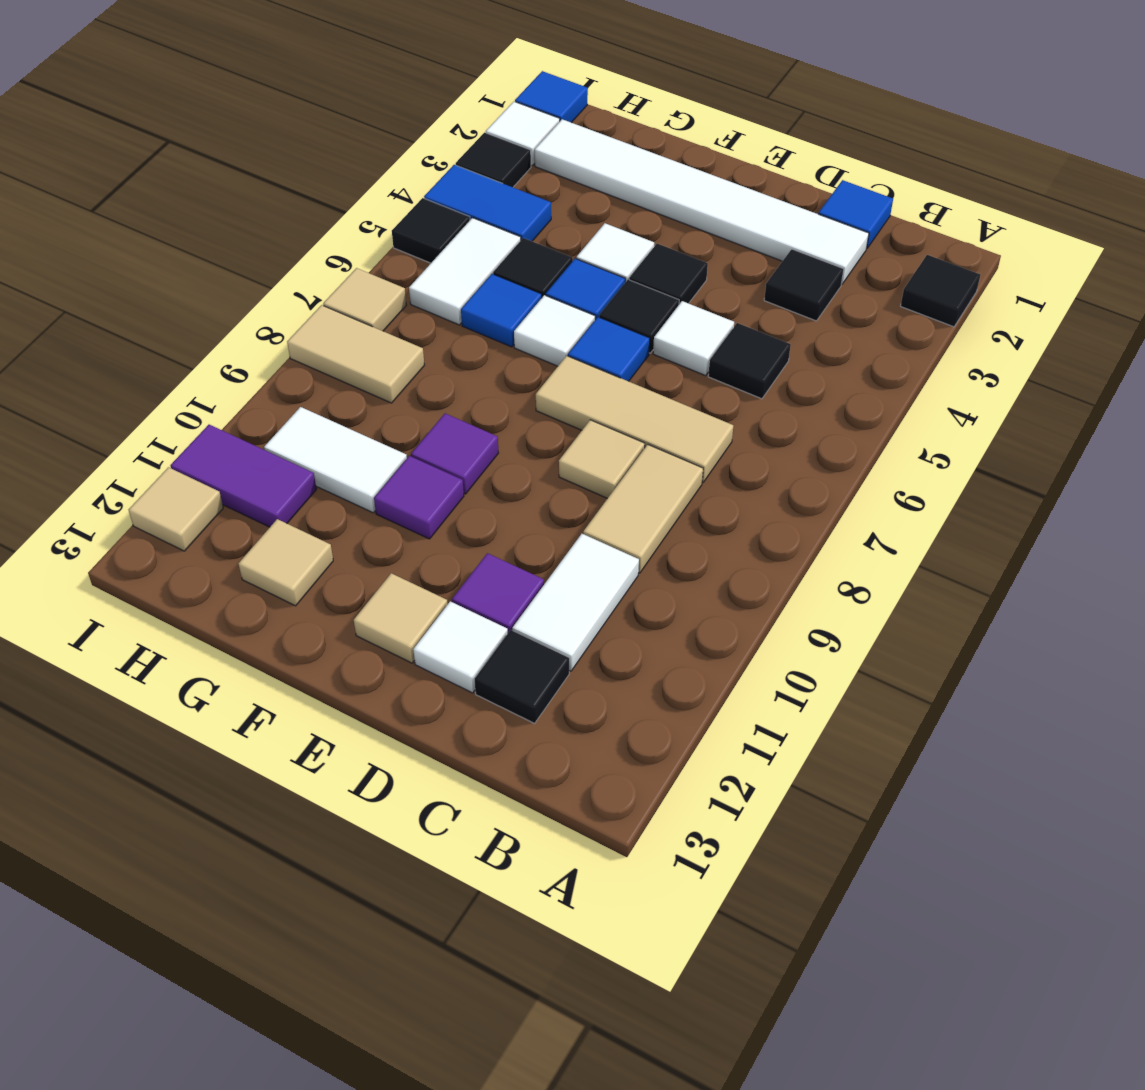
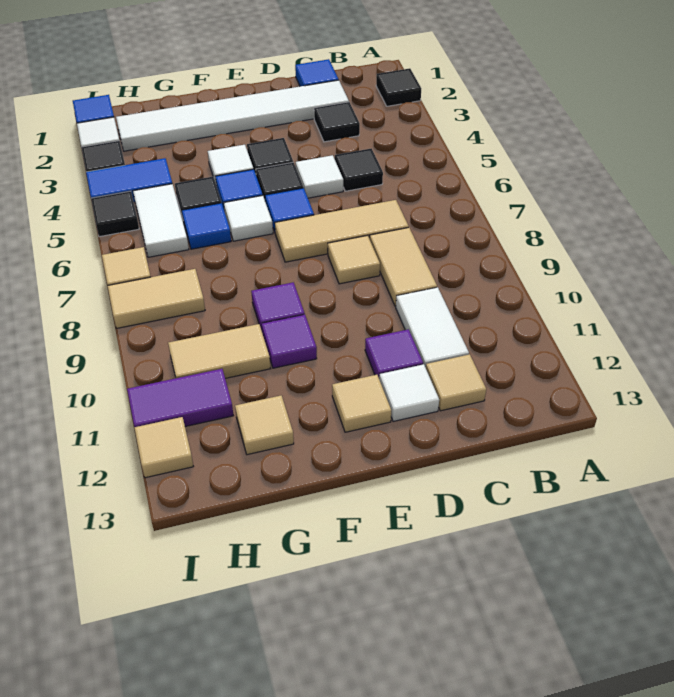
black tile C12 level 1 -> tan tile C12 level 1
white tile G10:H10 level 1 -> tan tile G10:H10 level 1

